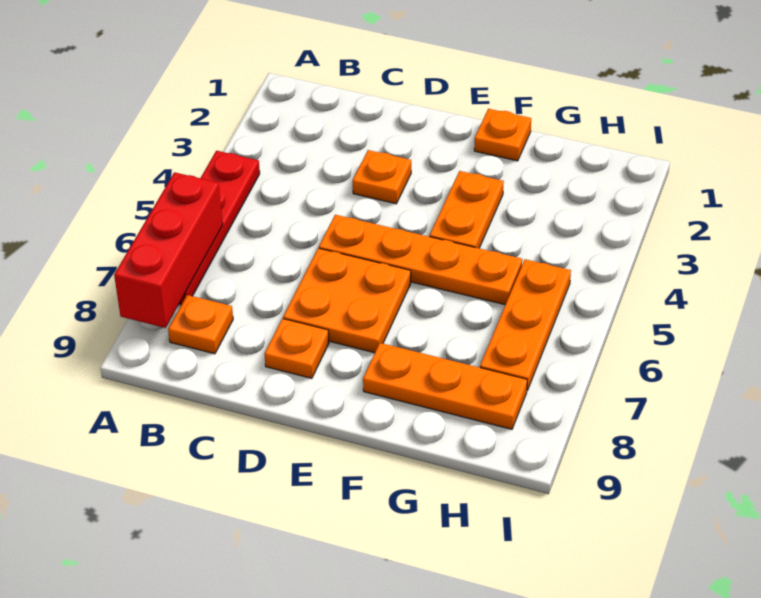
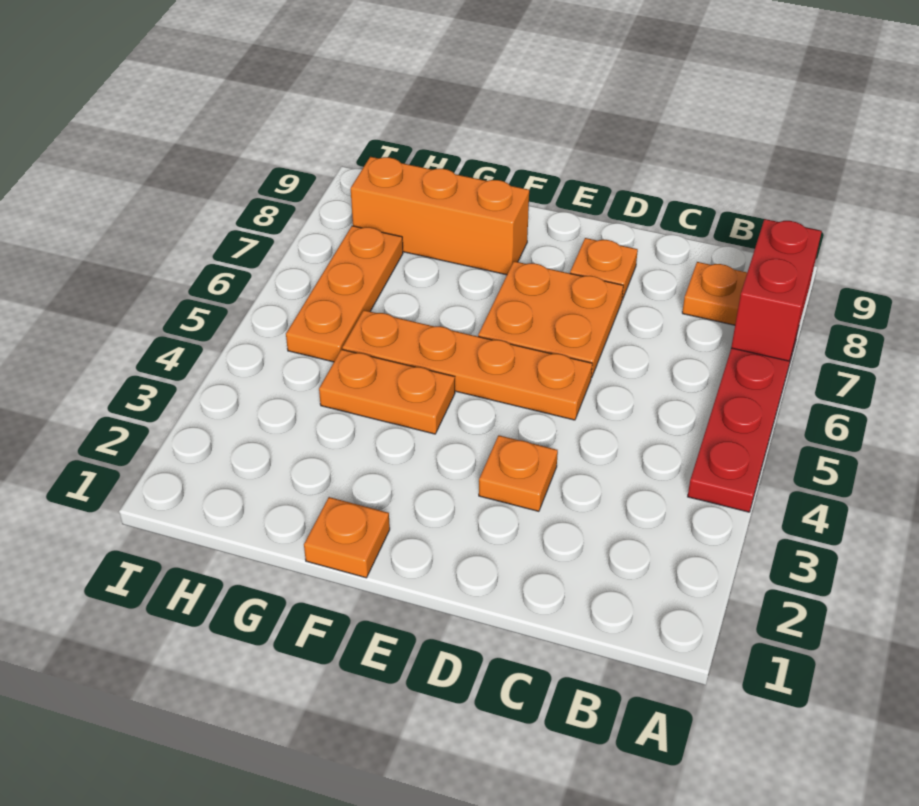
red brick A6:A8 level 2 -> red brick A7:A8 level 2
orange plate F3:F4 level 1 -> orange plate F4:G4 level 1
orange plate F8:H8 level 1 -> orange brick F8:H8 level 1

